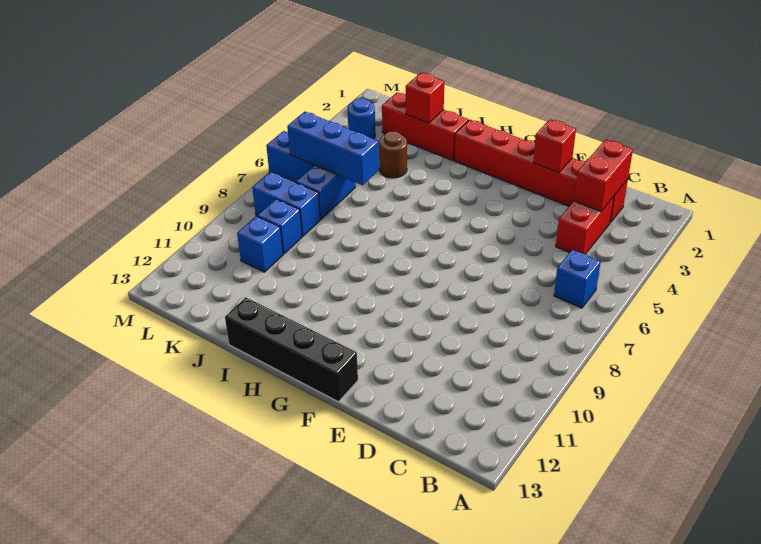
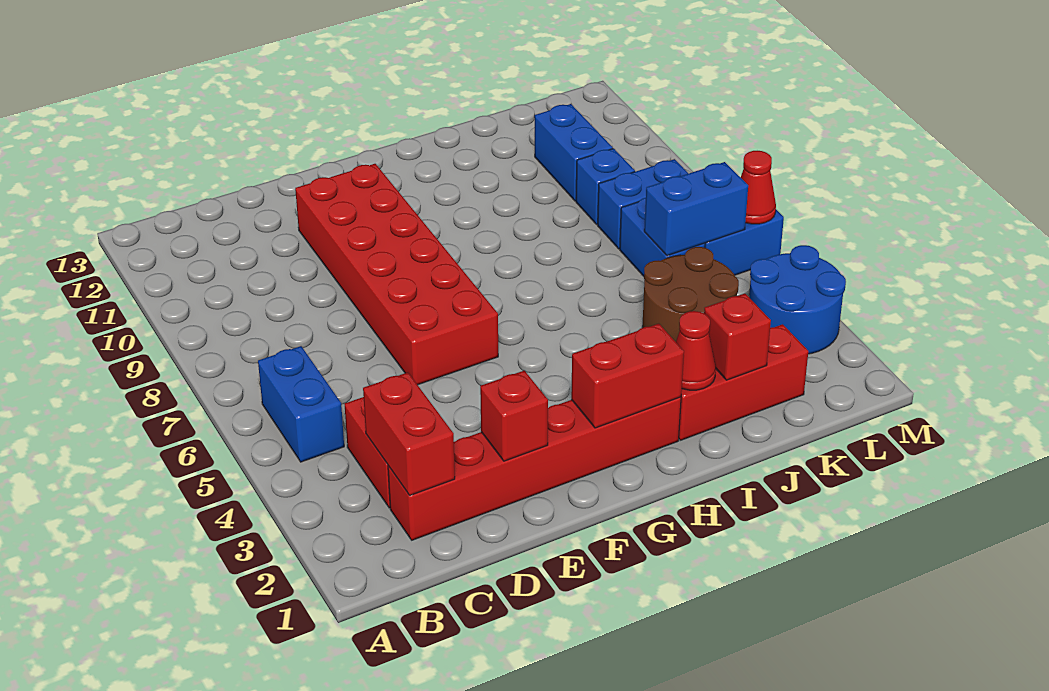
blue brick B6 level 1 -> blue brick B5:B6 level 1
none -> red brick E6:F11 level 1
black brick F13:I13 level 1 -> none
none -> red brick G2:H2 level 2
none -> red cone I2 level 2
brown round brick J4 level 1 -> brown round brick J4:K5 level 1
blue brick J6:L6 level 2 -> blue brick K6:L6 level 2
blue brick K10 level 1 -> blue brick K10:K11 level 1
blue round brick L3 level 1 -> blue round brick L3:M4 level 1
none -> red cone M6 level 2

